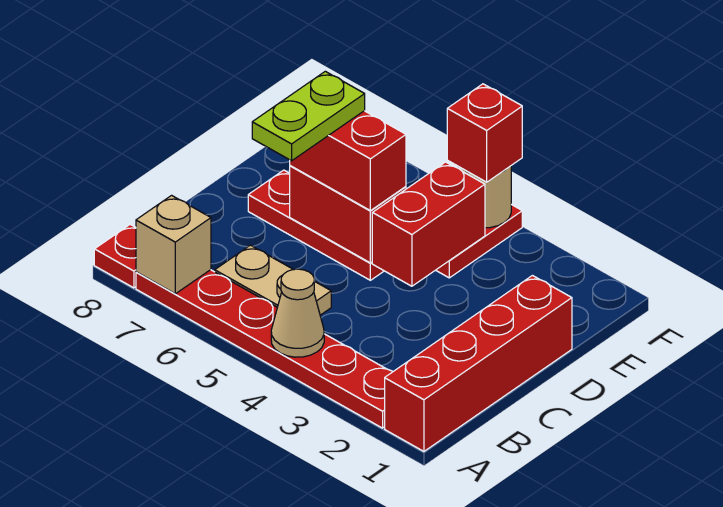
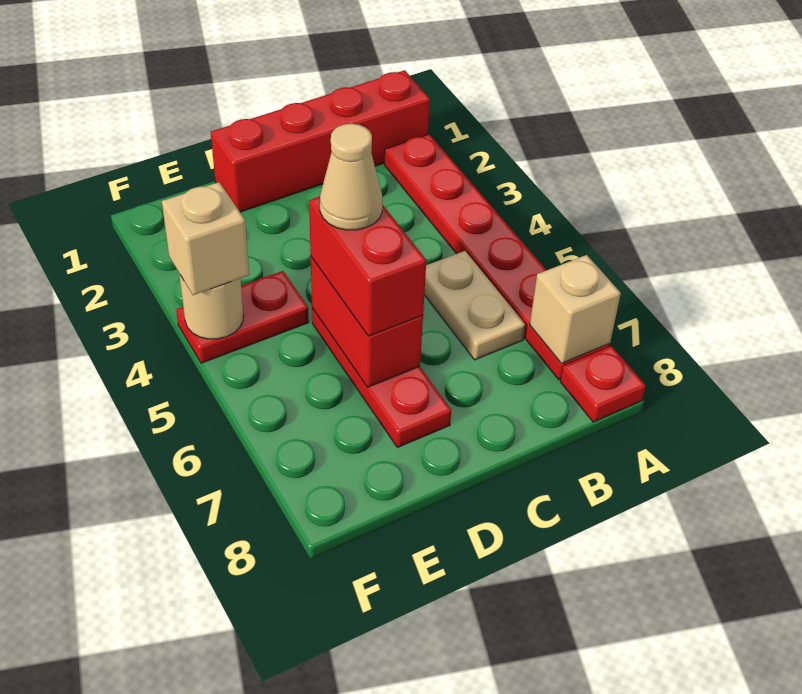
tan cone A4 level 2 -> tan cone D5 level 4
lime plate C6:D6 level 4 -> none
red brick D4:E4 level 2 -> none
red brick F4 level 3 -> tan brick F4 level 3

